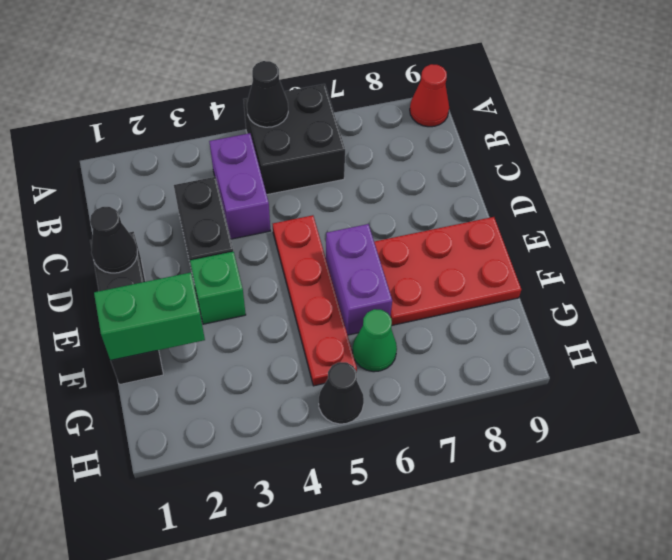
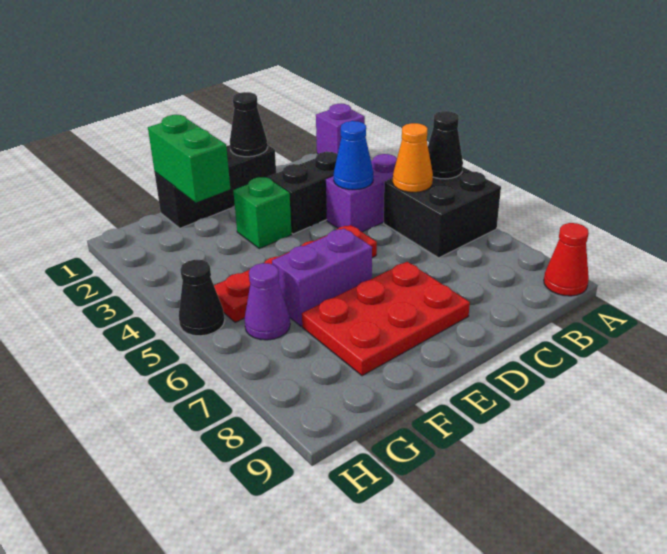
none -> purple brick A1 level 1
none -> orange cone B5 level 2
none -> blue cone C4 level 2
red plate E7:F9 level 1 -> red plate D7:F8 level 1
green cone G6 level 1 -> purple cone G6 level 1

